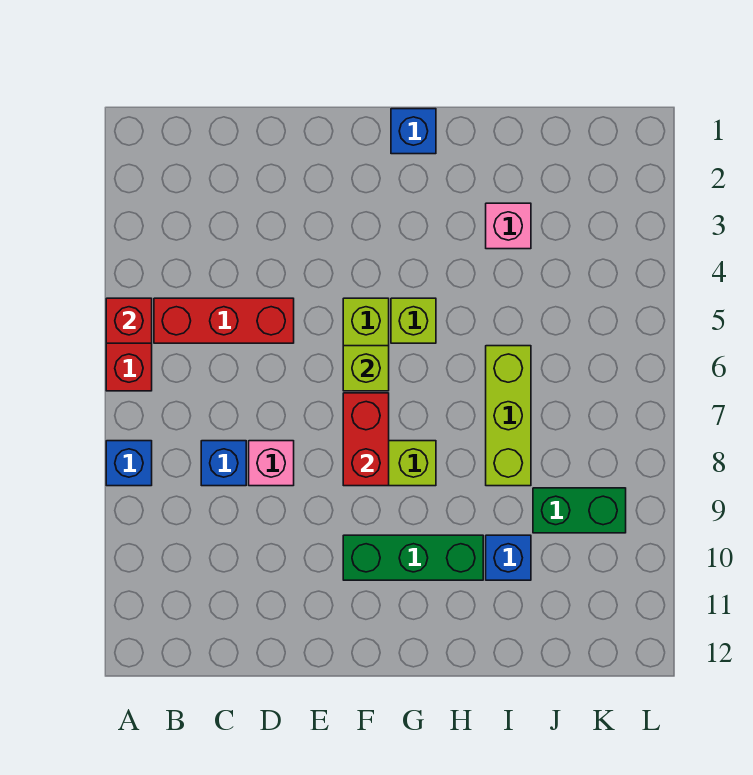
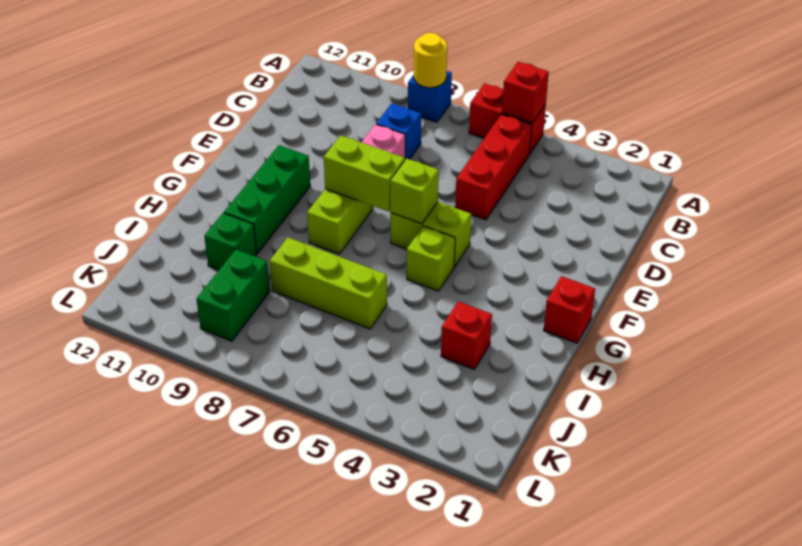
none -> yellow round brick A8 level 2
red brick F7:F8 level 2 -> lime brick F7:F8 level 2
blue brick G1 level 1 -> red brick G1 level 1
pink brick I3 level 1 -> red brick I3 level 1
blue brick I10 level 1 -> green brick I10 level 1

